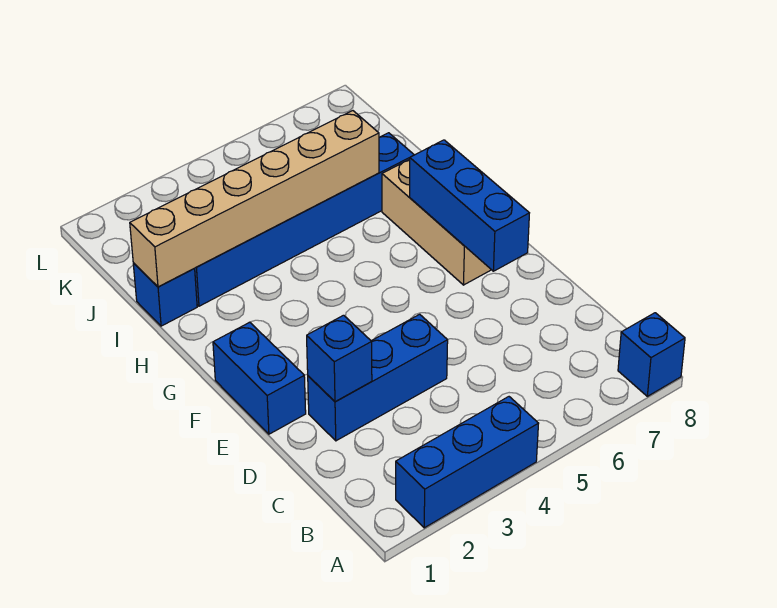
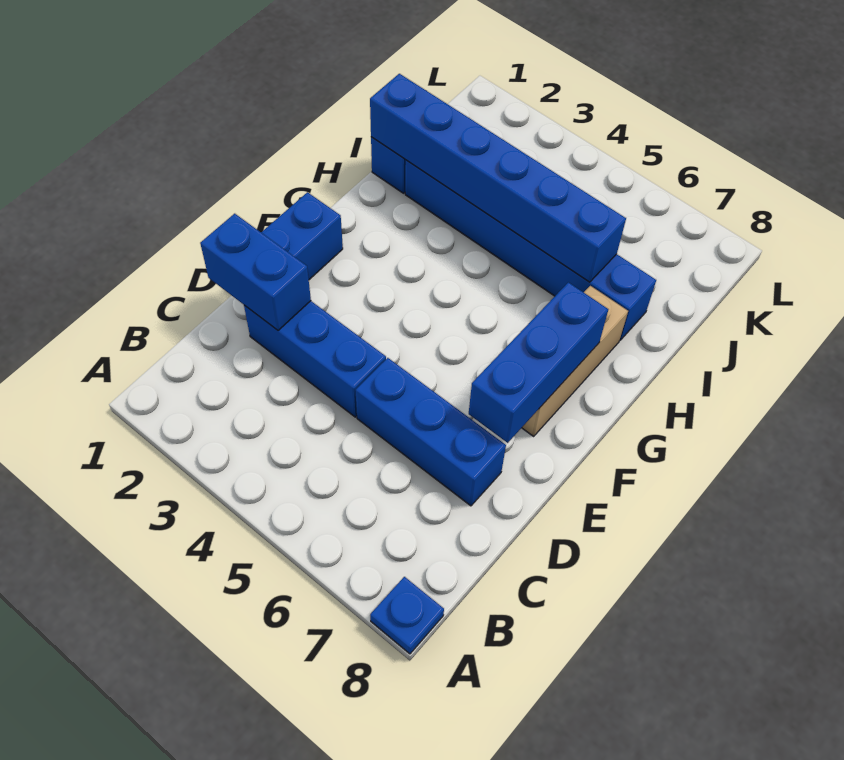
blue brick A2:A4 level 1 -> blue brick D5:D7 level 1
blue brick A8 level 1 -> blue plate A8 level 1
blue brick D2 level 2 -> blue brick D1:D2 level 2
tan brick I1:I6 level 2 -> blue brick I1:I6 level 2

